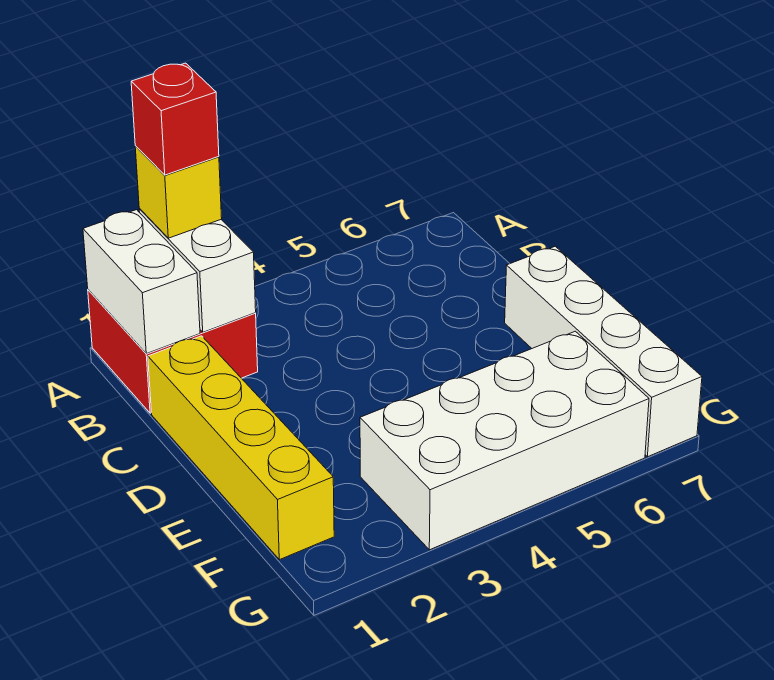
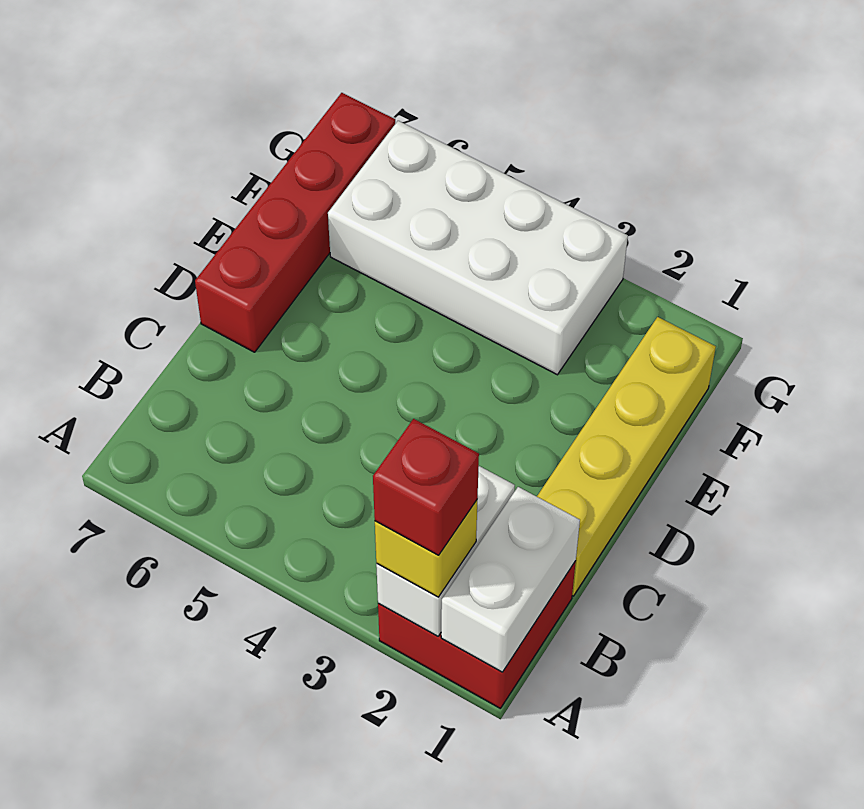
white brick D7:G7 level 1 -> red brick D7:G7 level 1

